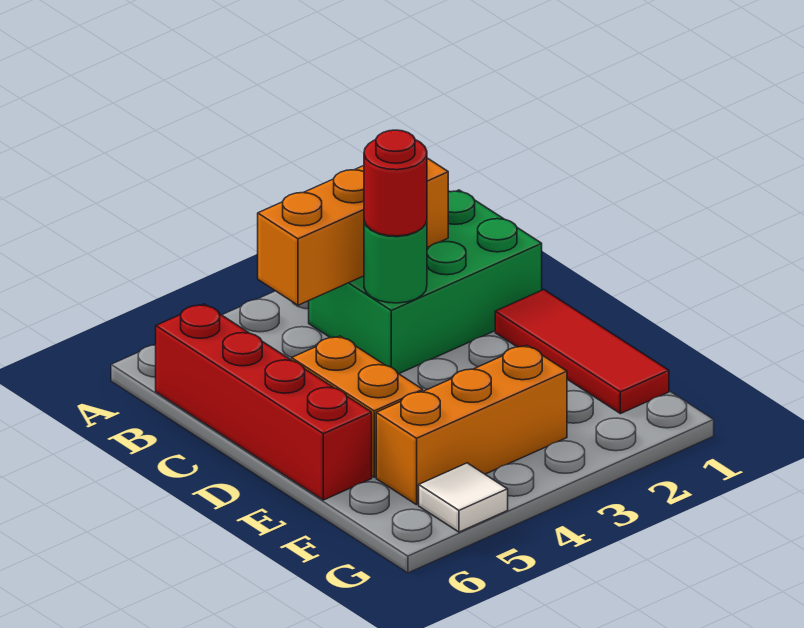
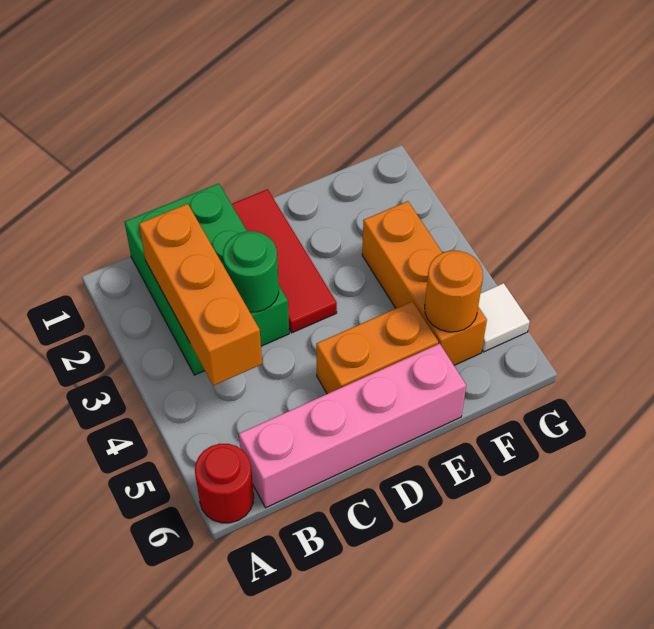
red brick B6:E6 level 1 -> pink brick B6:E6 level 1
red round brick C3 level 3 -> red round brick A6 level 1
red tile D1:F1 level 1 -> red tile D1:D3 level 1
none -> orange round brick F5 level 2

